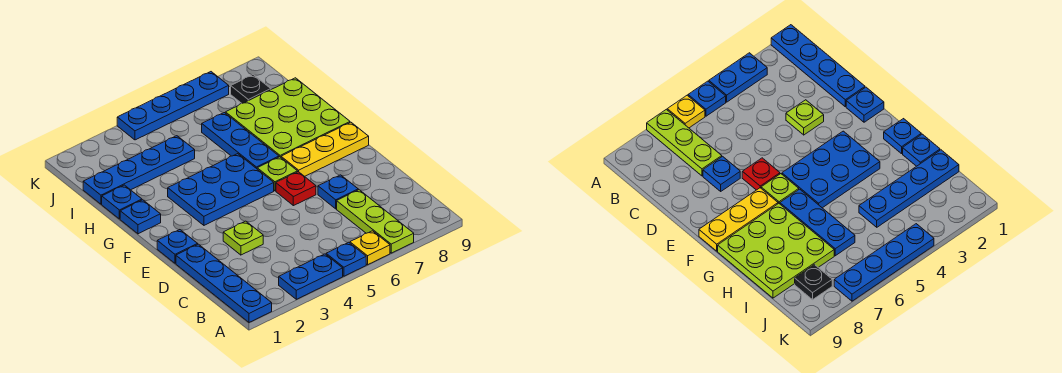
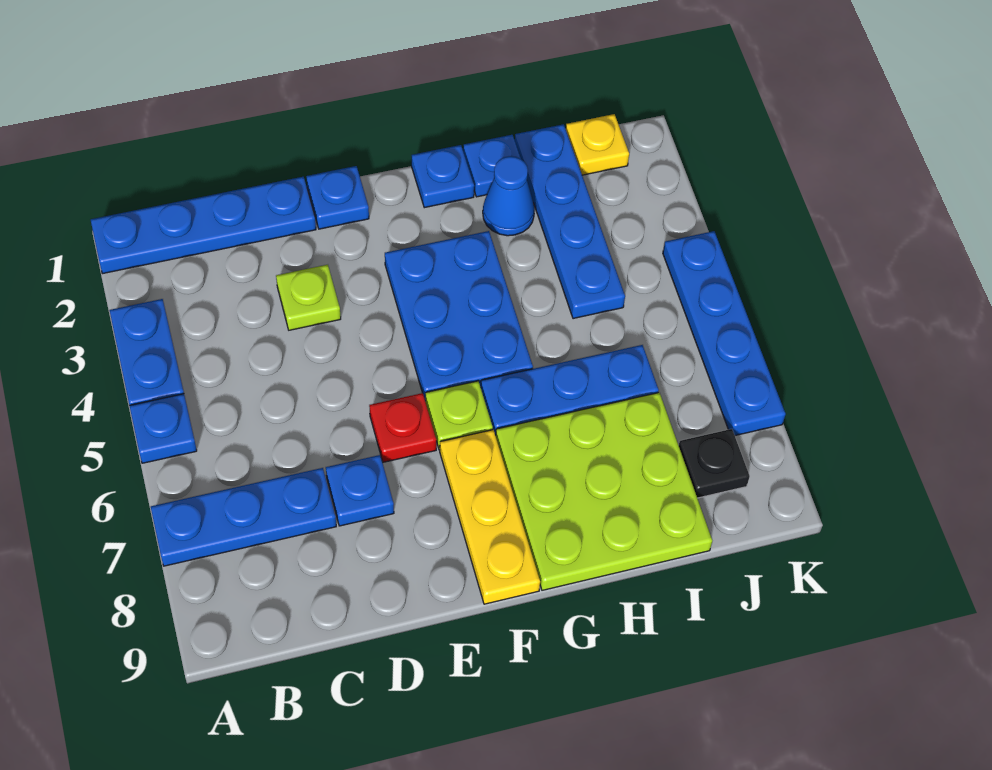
yellow plate A6 level 1 -> yellow plate J1 level 1
lime plate A7:C7 level 1 -> blue plate A7:C7 level 1
none -> blue cone H2 level 1

